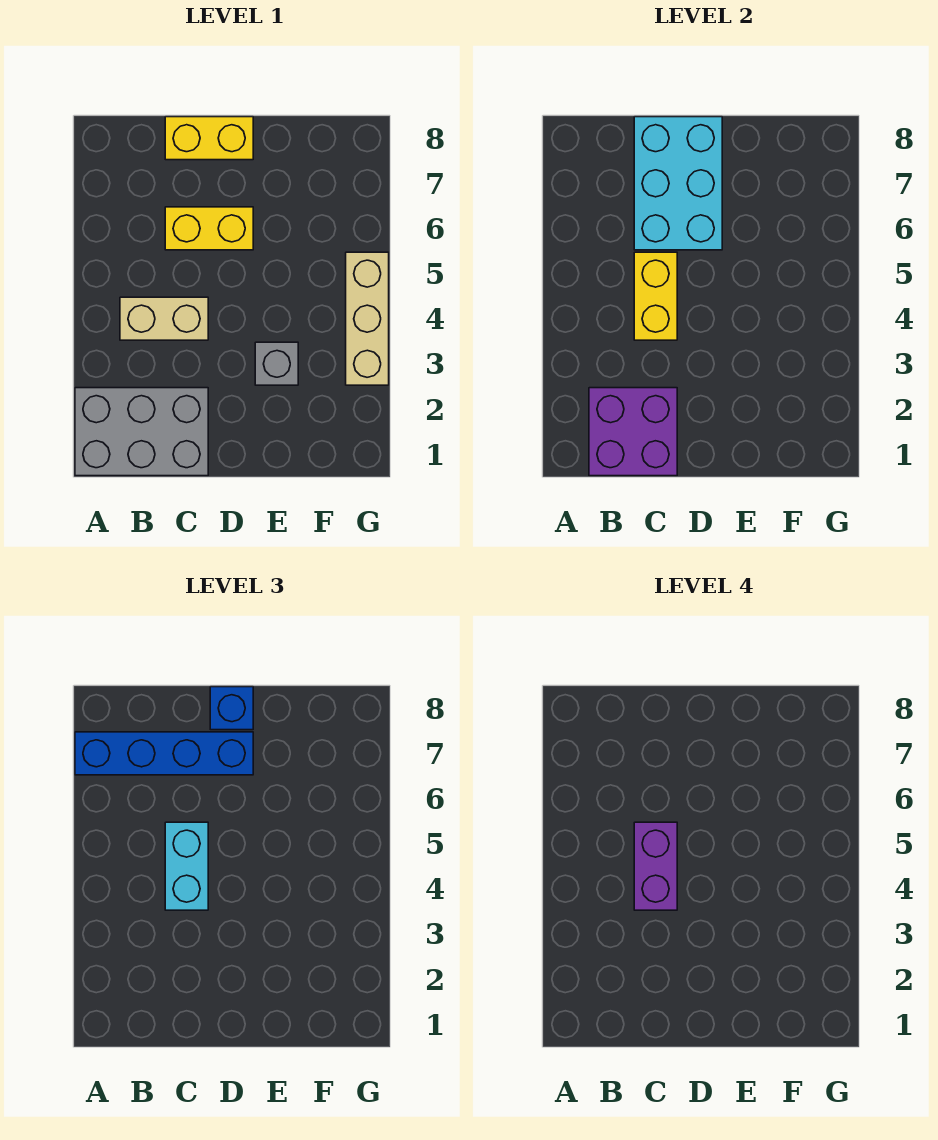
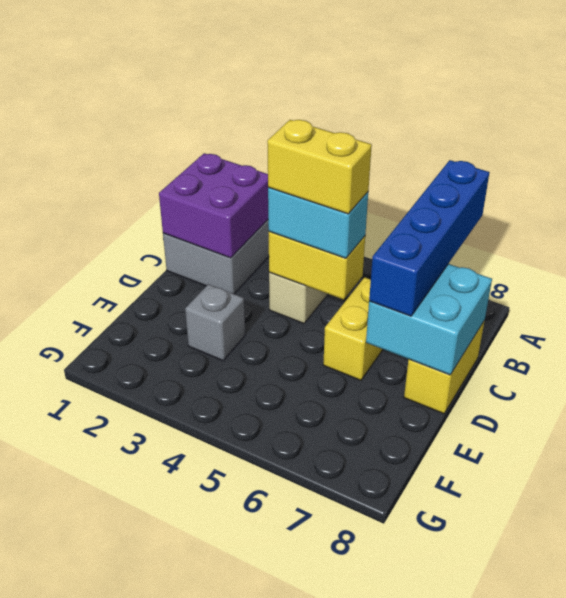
purple brick C4:C5 level 4 -> yellow brick C4:C5 level 4
cyan brick C6:D8 level 2 -> cyan brick C7:D8 level 2
blue brick D8 level 3 -> none
tan brick G3:G5 level 1 -> none

